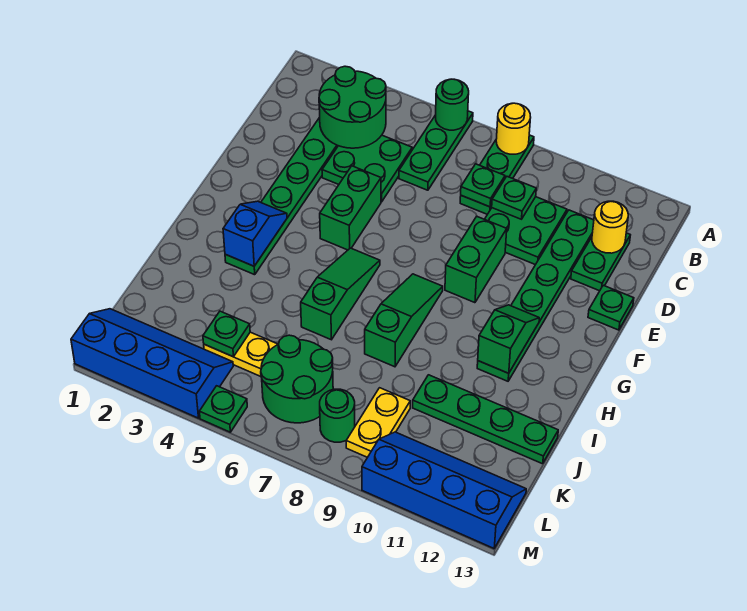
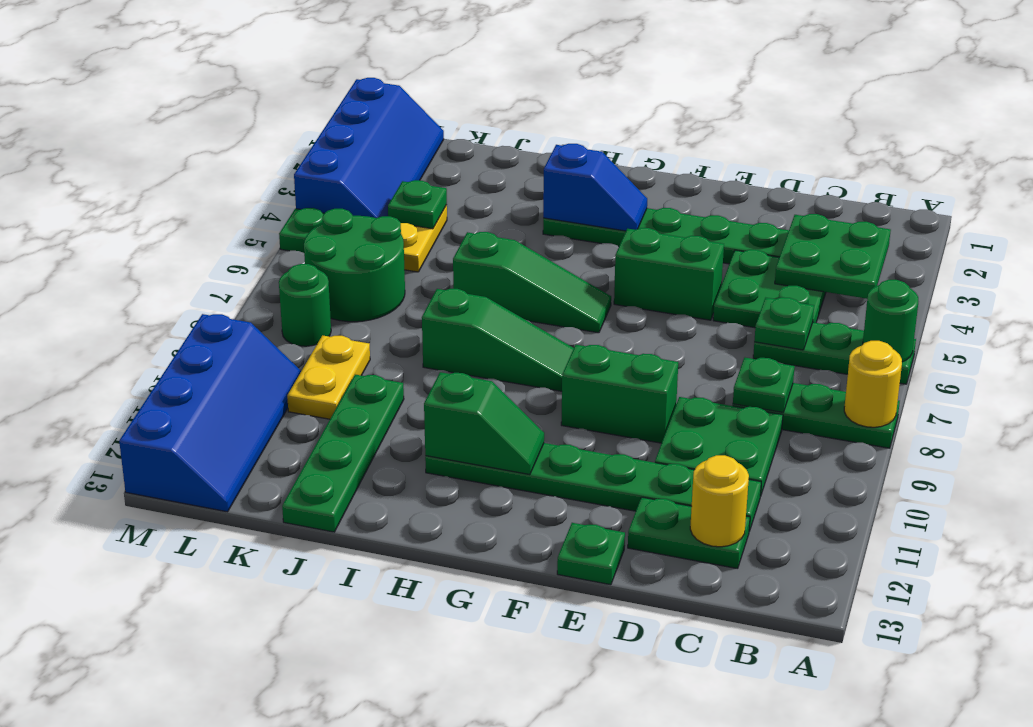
green round brick B3:C4 level 2 -> green plate B3:C4 level 2
green plate C9 level 2 -> green plate C6 level 2
yellow plate K9:L9 level 1 -> yellow plate K9:K10 level 1

